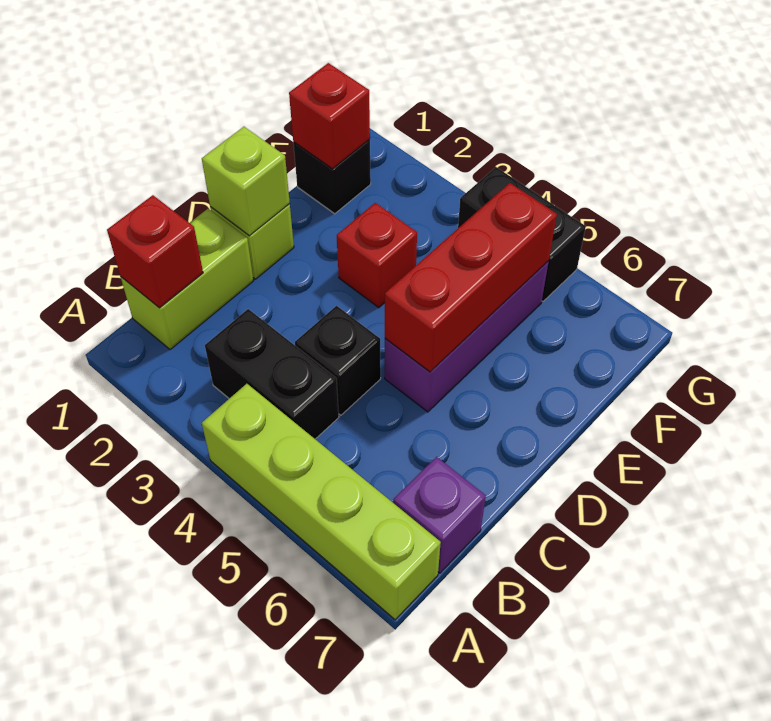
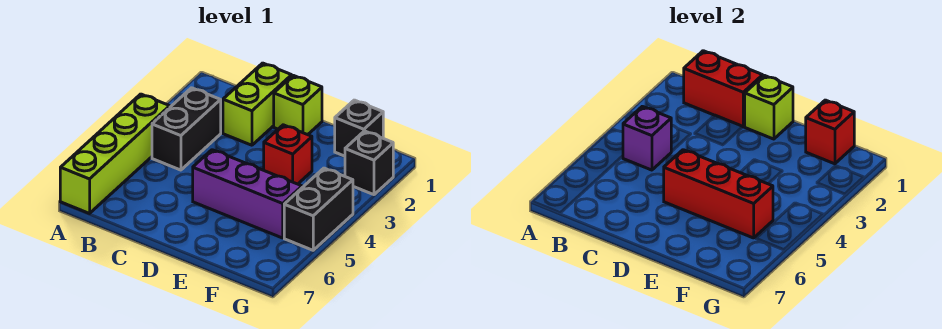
lime brick B1:C1 level 1 -> lime brick C1:C2 level 1
red brick B1 level 2 -> red brick B1:C1 level 2
purple brick B7 level 1 -> purple brick B4 level 2
black brick C4 level 1 -> black brick G2 level 1

